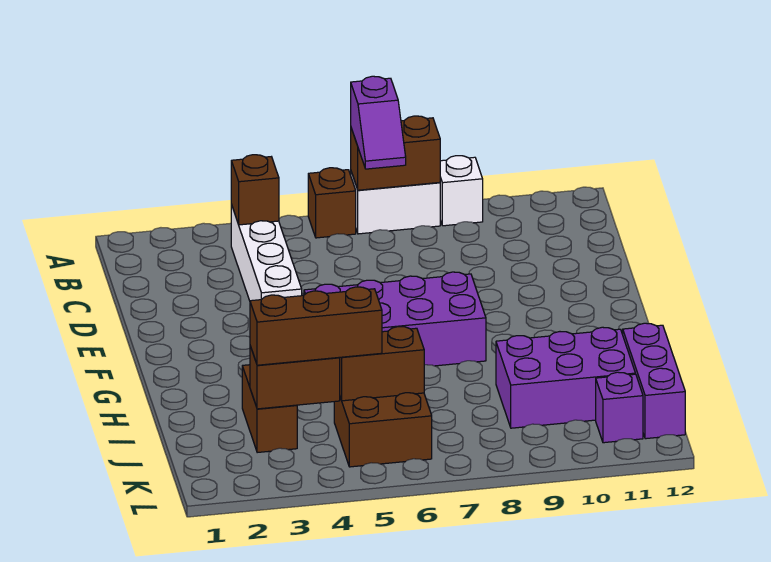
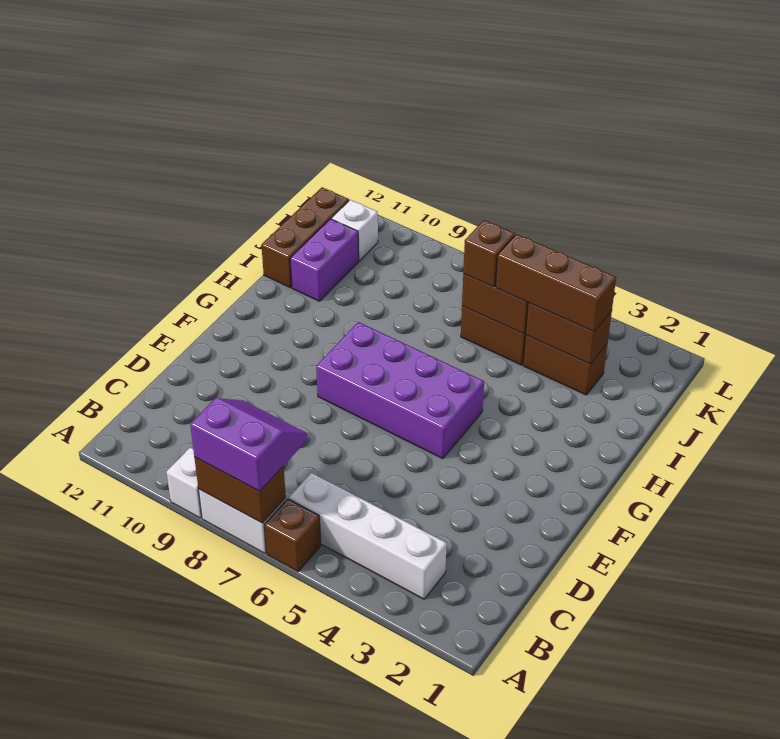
purple slope A7:B7 level 3 top A -> purple slope A7:B8 level 3 top A
white brick B4:E4 level 1 -> white brick B3:B6 level 1
brown brick B4 level 2 -> brown brick J6 level 3
brown brick I3:J3 level 1 -> brown brick J3:J4 level 1
purple brick I9:J11 level 1 -> purple brick I11:J11 level 1
purple brick I12:K12 level 1 -> brown brick I12:K12 level 1
purple brick K11 level 1 -> white brick K11 level 1

